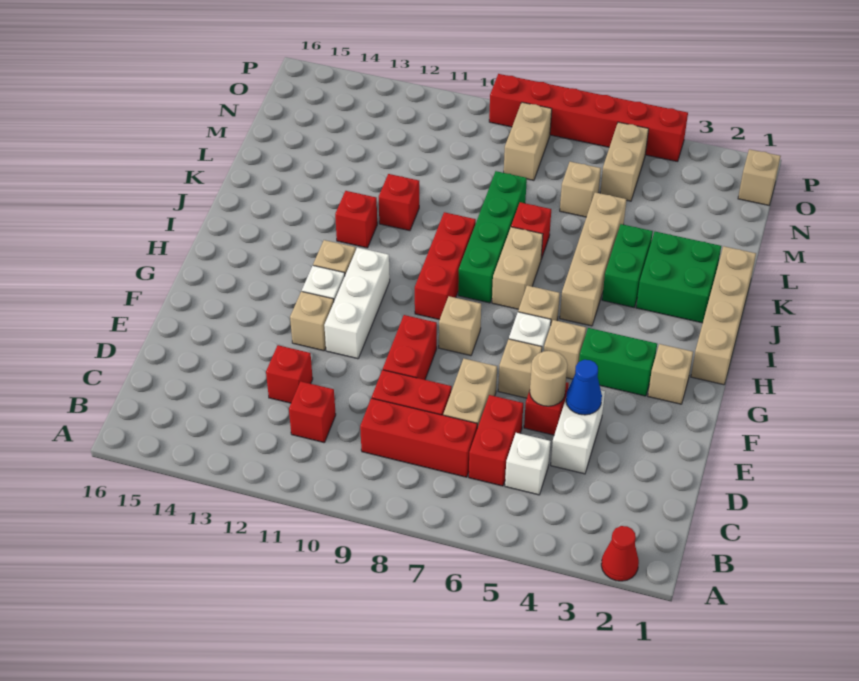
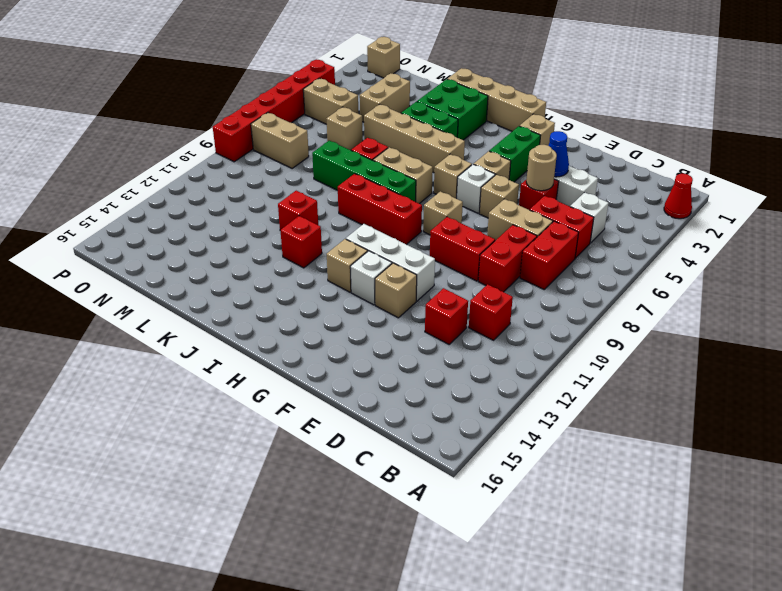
red brick C7:C9 level 1 -> red brick C7:C8 level 1
none -> tan brick M3:M4 level 1

